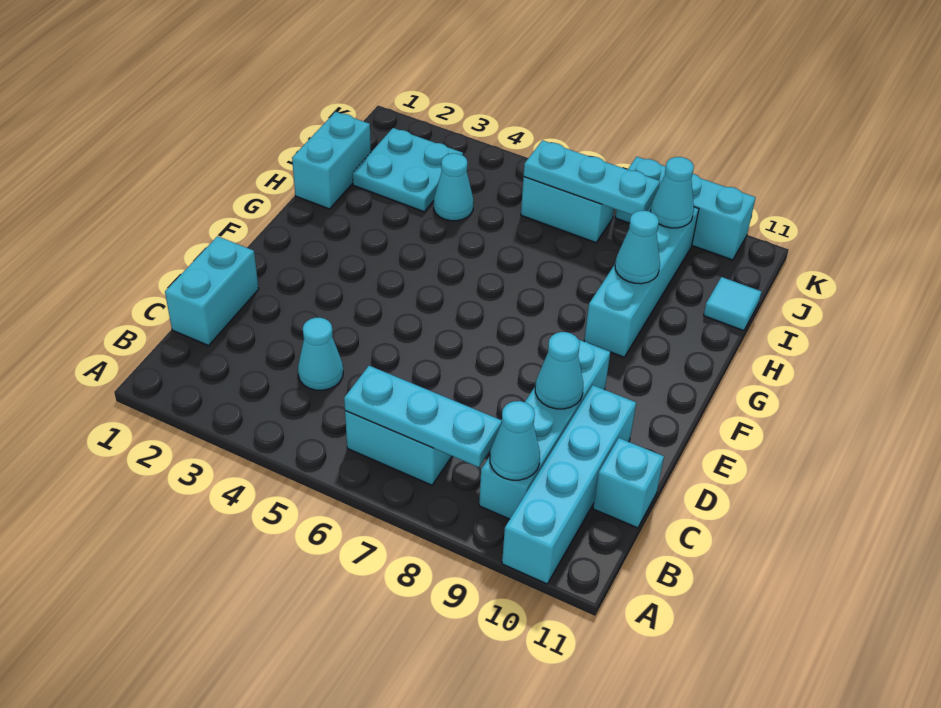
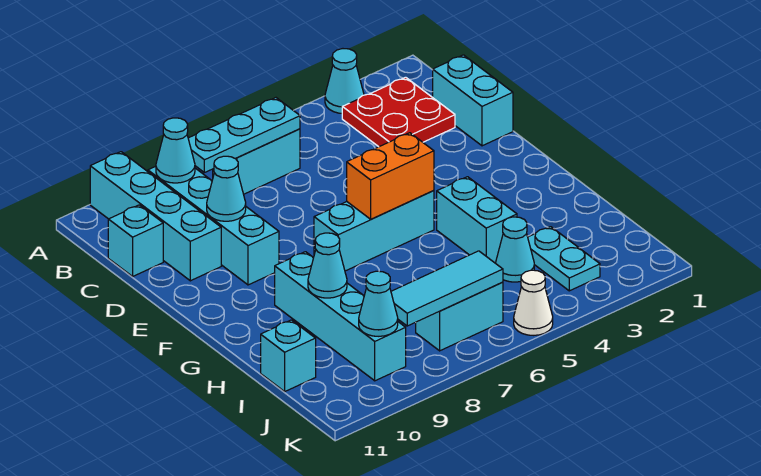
none -> red plate B2:C3 level 1
cyan cone C4 level 1 -> cyan cone A3 level 1
none -> orange brick F5:F6 level 2
cyan brick H1:I1 level 1 -> cyan brick G4:H4 level 1
cyan plate I2:J3 level 1 -> cyan plate I3:J3 level 1
cyan tile I11 level 1 -> cyan brick I11 level 1
cyan plate J6:J8 level 2 -> cyan tile J6:J8 level 2
none -> white cone K5 level 1
cyan brick K8:K10 level 1 -> cyan brick F5:F7 level 1

